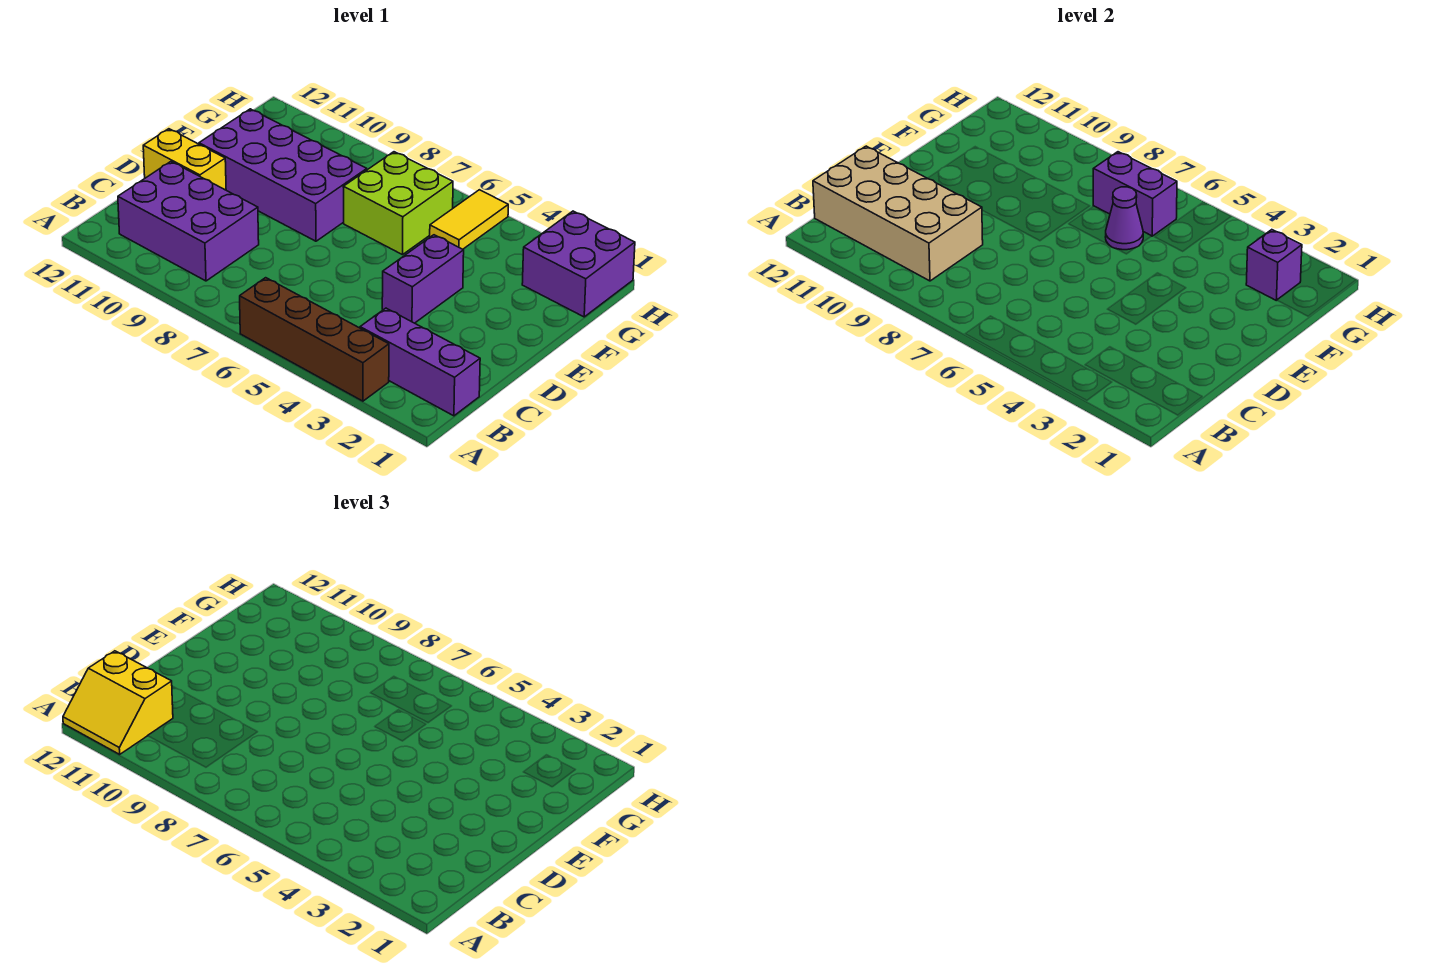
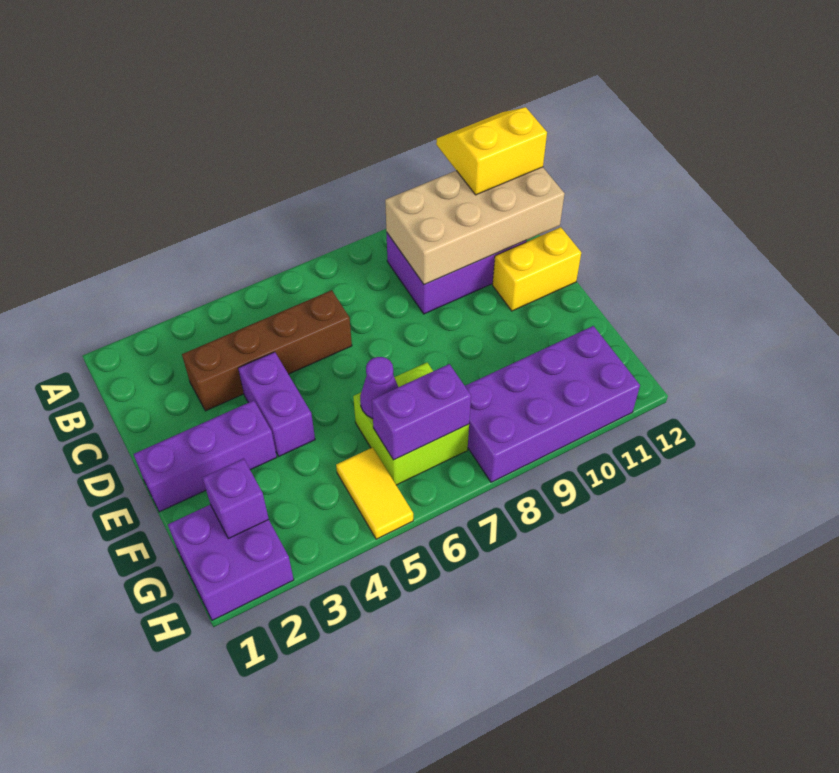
brown brick A3:A6 level 1 -> brown brick C3:C6 level 1
purple brick B1:B3 level 1 -> purple brick E1:E3 level 1
purple brick E8:F11 level 1 -> purple brick G8:H11 level 1

